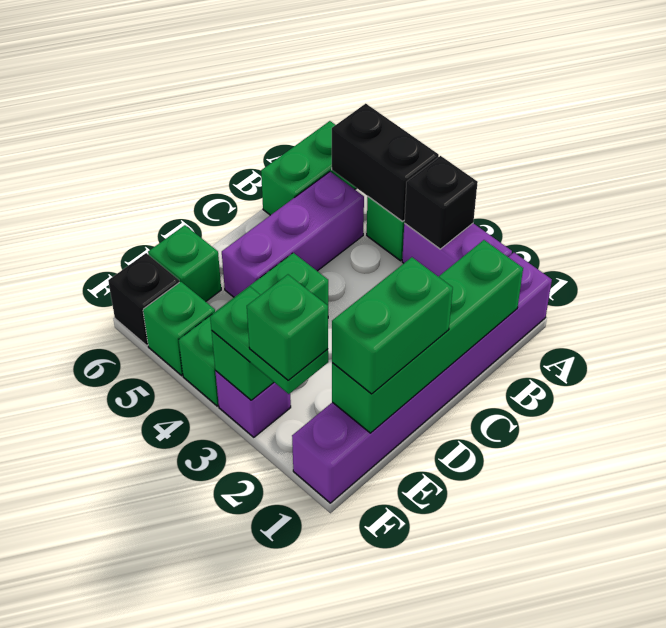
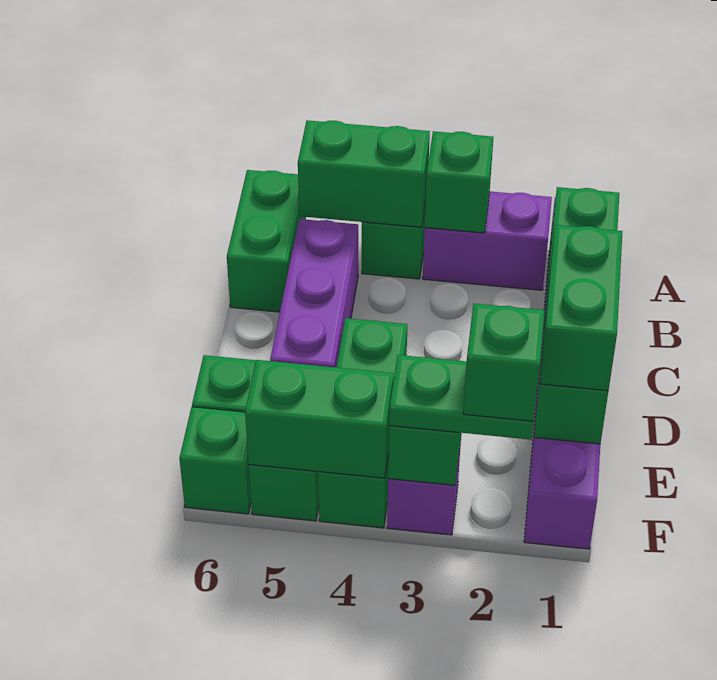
black brick A3 level 2 -> green brick A3 level 2
black brick A4:A5 level 2 -> green brick A4:A5 level 2
none -> green brick F4:F5 level 2
black brick F6 level 1 -> green brick F6 level 1

